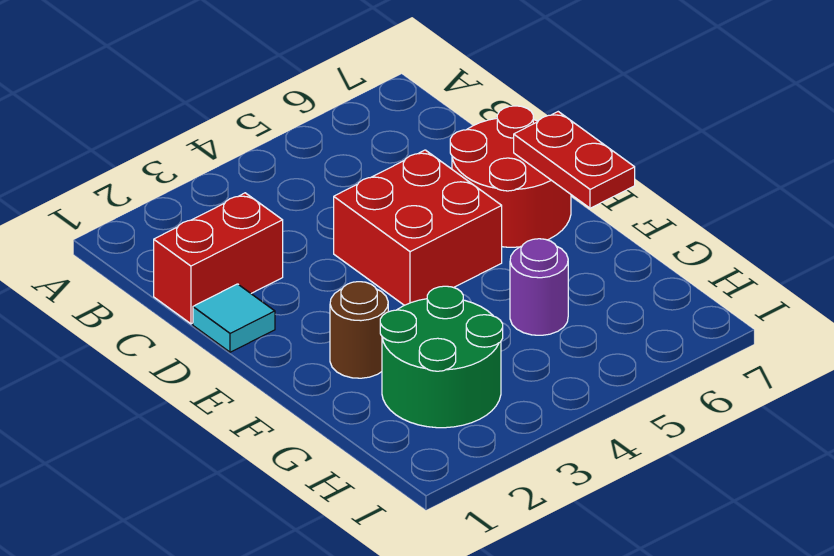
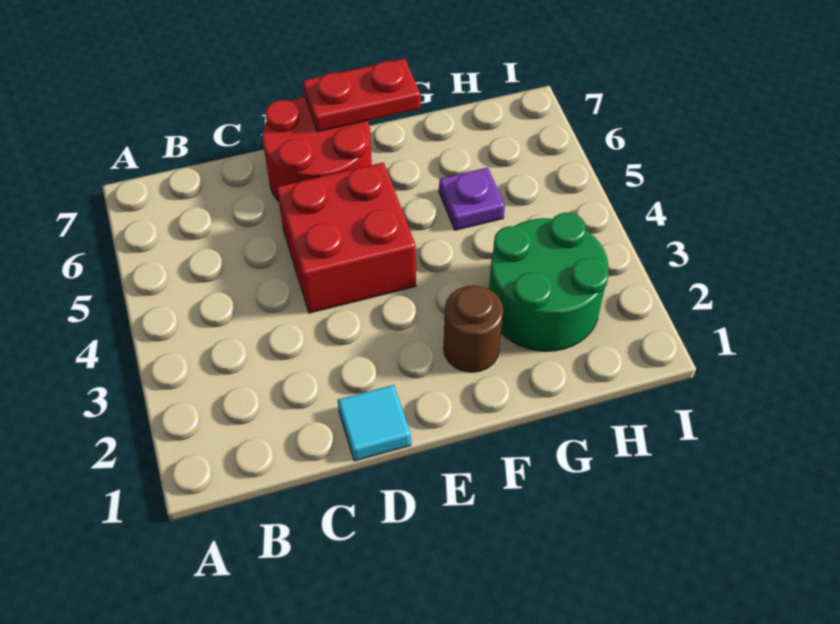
red brick C1:C2 level 1 -> none
purple round brick G5 level 1 -> purple plate G5 level 1

